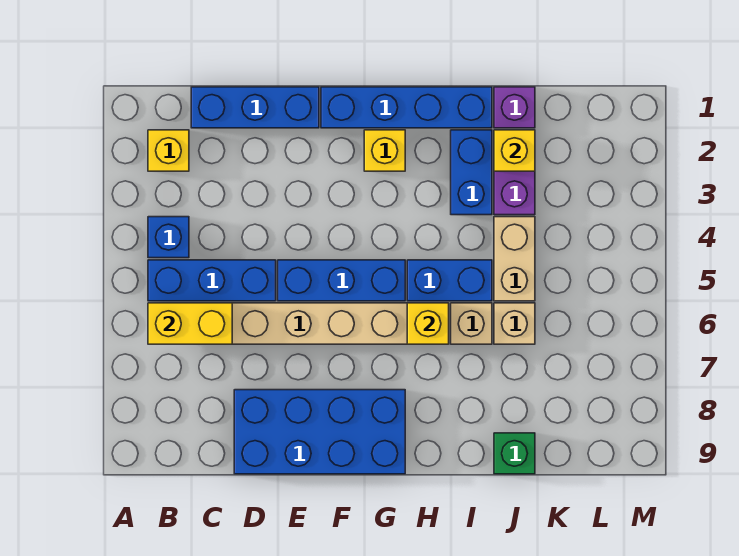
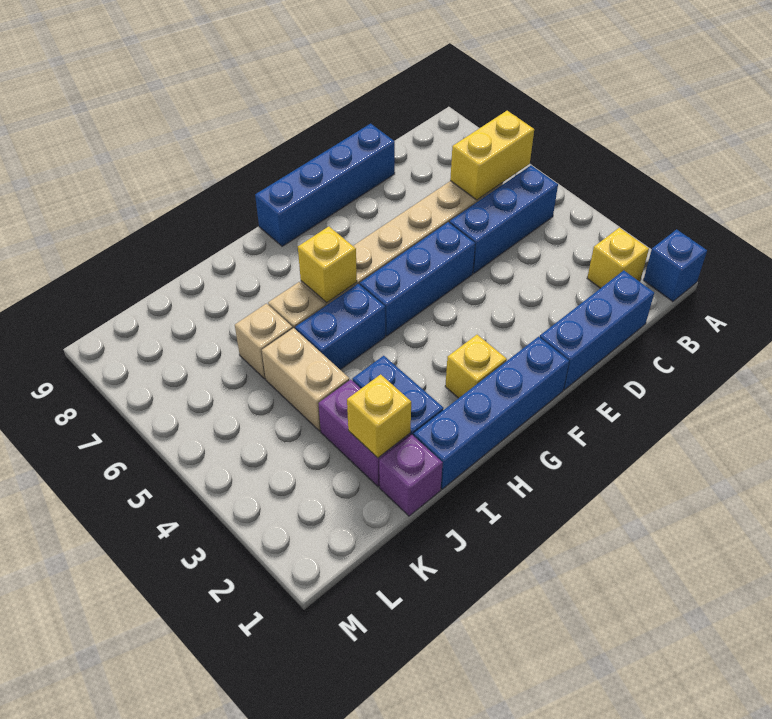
blue brick B4 level 1 -> blue brick A1 level 1
blue brick D8:G9 level 1 -> blue brick D9:G9 level 1
green brick J9 level 1 -> none

